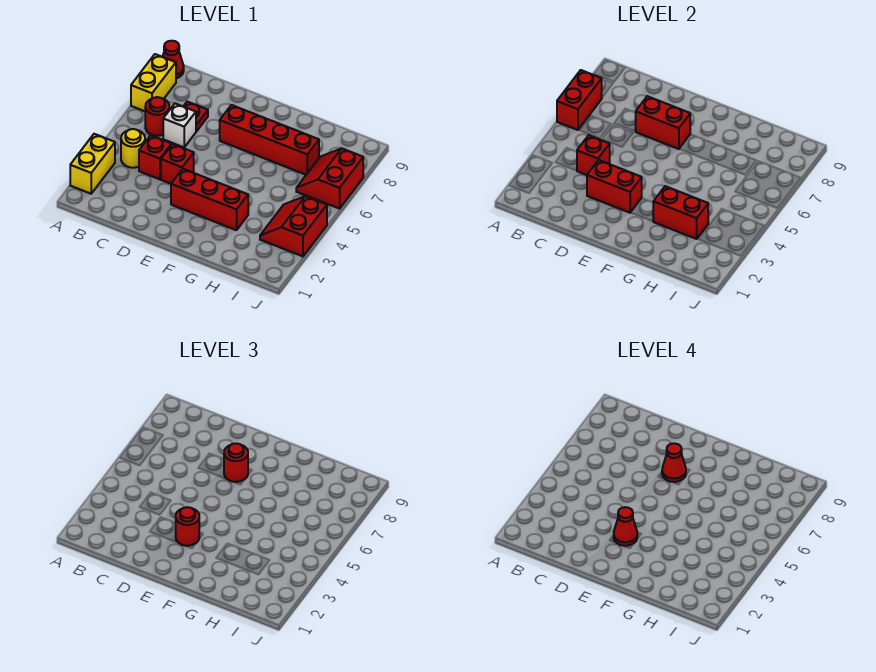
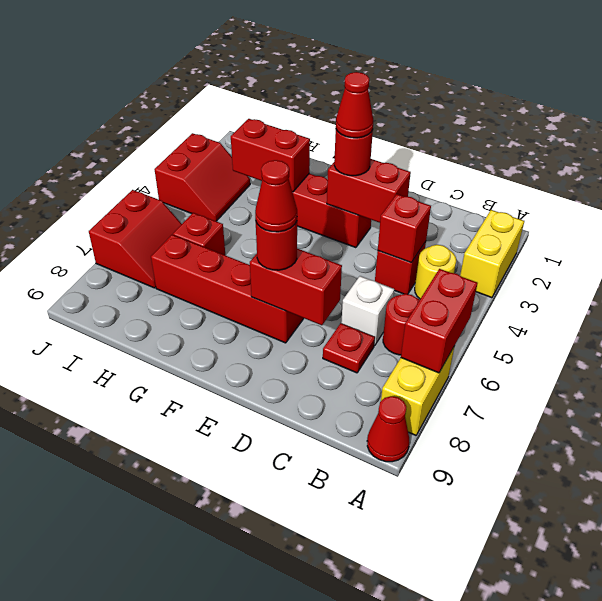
red brick D4 level 1 -> red brick H6 level 1

